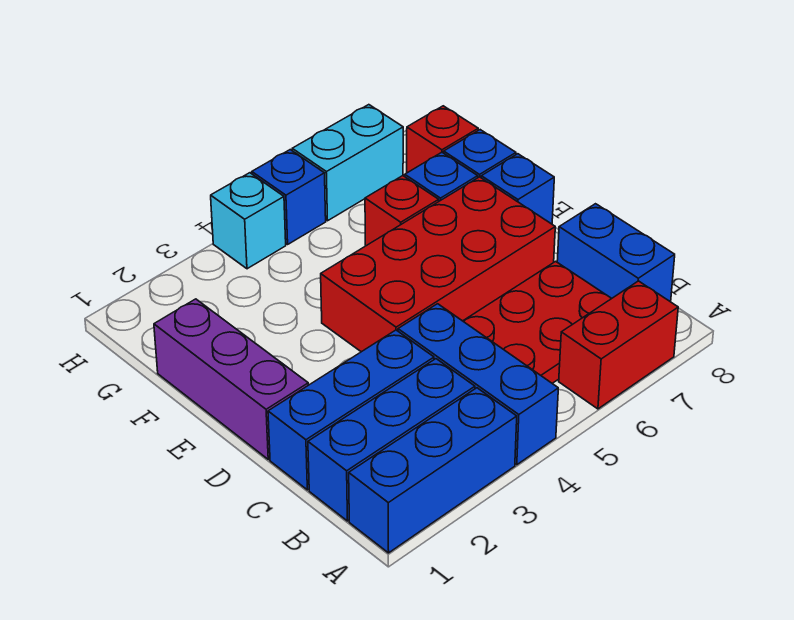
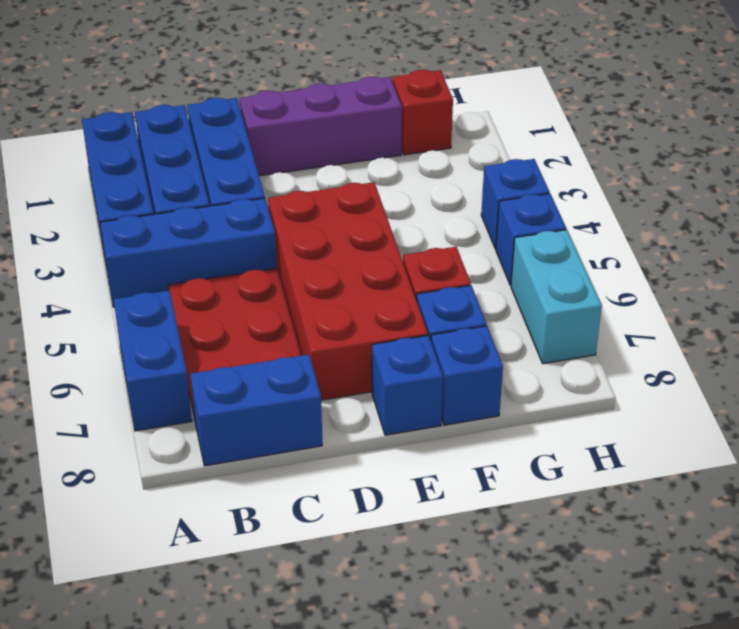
red brick A6:A7 level 1 -> blue brick A6:A7 level 1
red brick G8 level 1 -> red brick G1 level 1
cyan brick H4 level 1 -> blue brick H4 level 1

